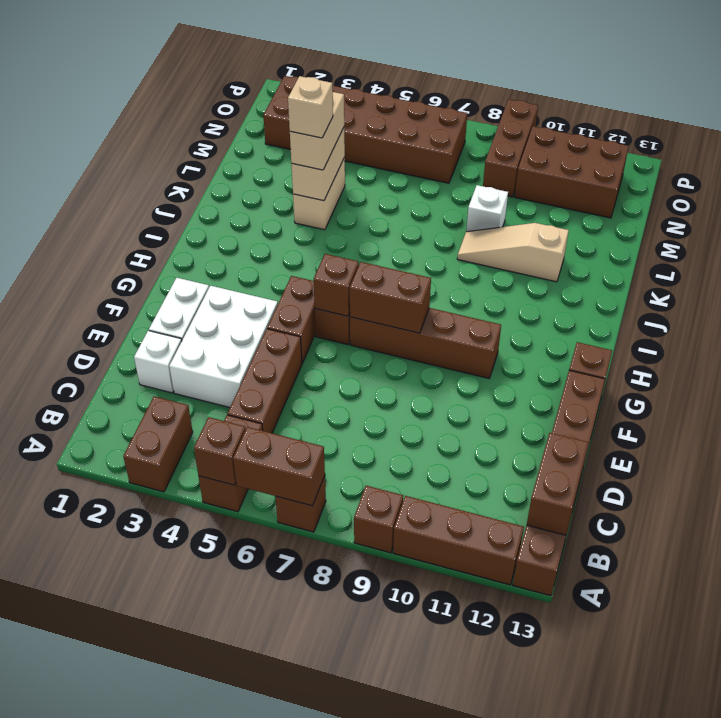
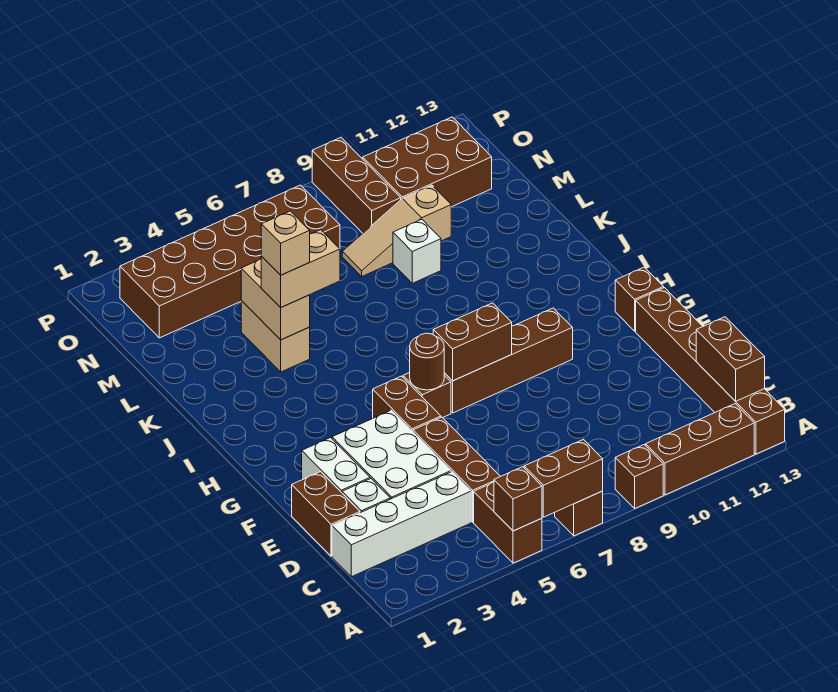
brown brick A3:B3 level 1 -> brown brick D1:E1 level 1
none -> white brick C1:C4 level 1
brown brick G6 level 2 -> brown round brick G6 level 2
tan brick K4:L4 level 3 -> tan brick K4:K5 level 3
tan slope K9:K11 level 1 top 11 -> tan slope M8:M10 level 1 top 10

